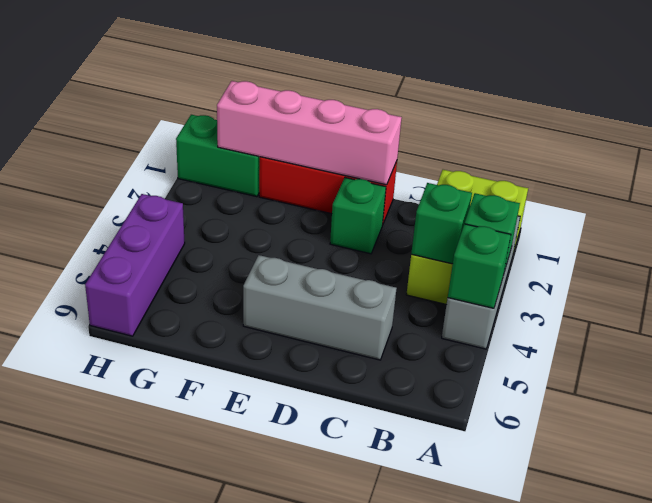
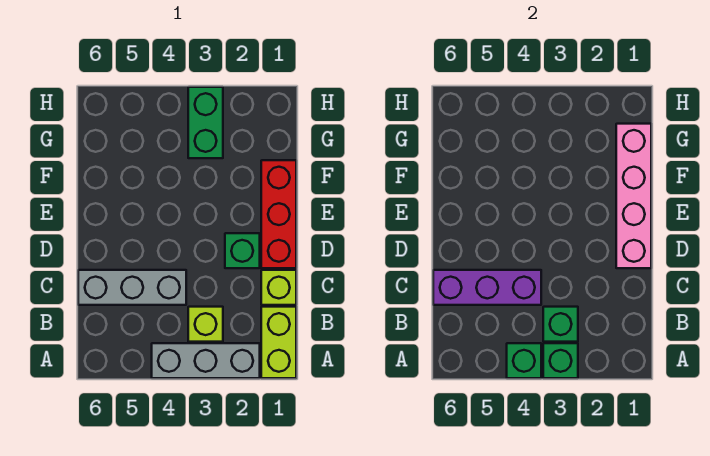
none -> lime brick C1 level 1
grey brick C5:E5 level 1 -> grey brick C4:C6 level 1
green brick G1:H1 level 1 -> green brick G3:H3 level 1
purple brick H4:H6 level 1 -> purple brick C4:C6 level 2

